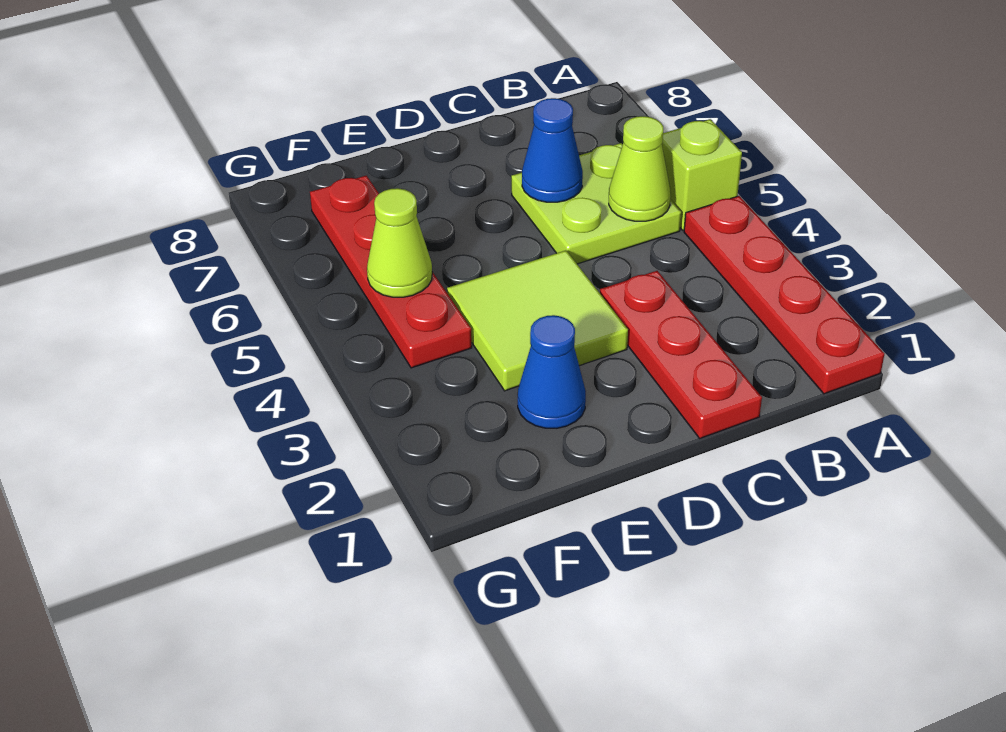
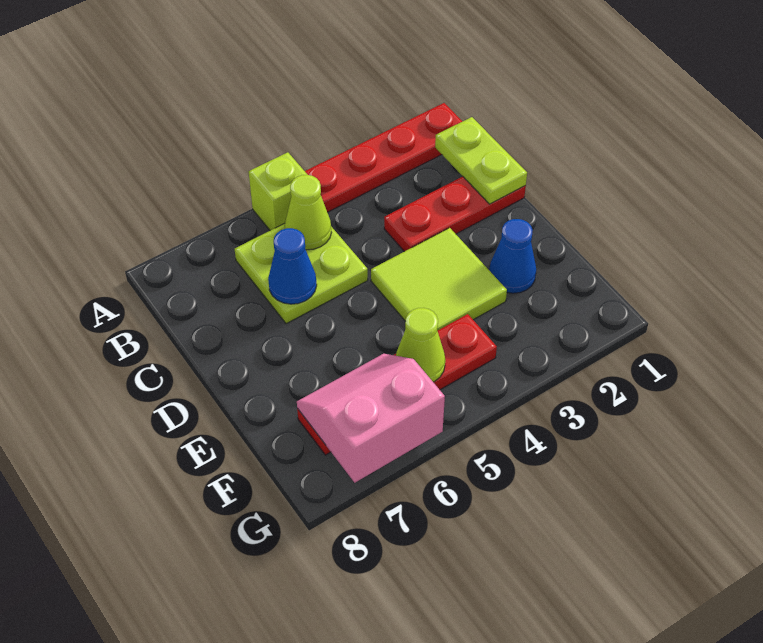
none -> lime plate B1:C1 level 2
none -> pink slope F6:G7 level 2 top G

